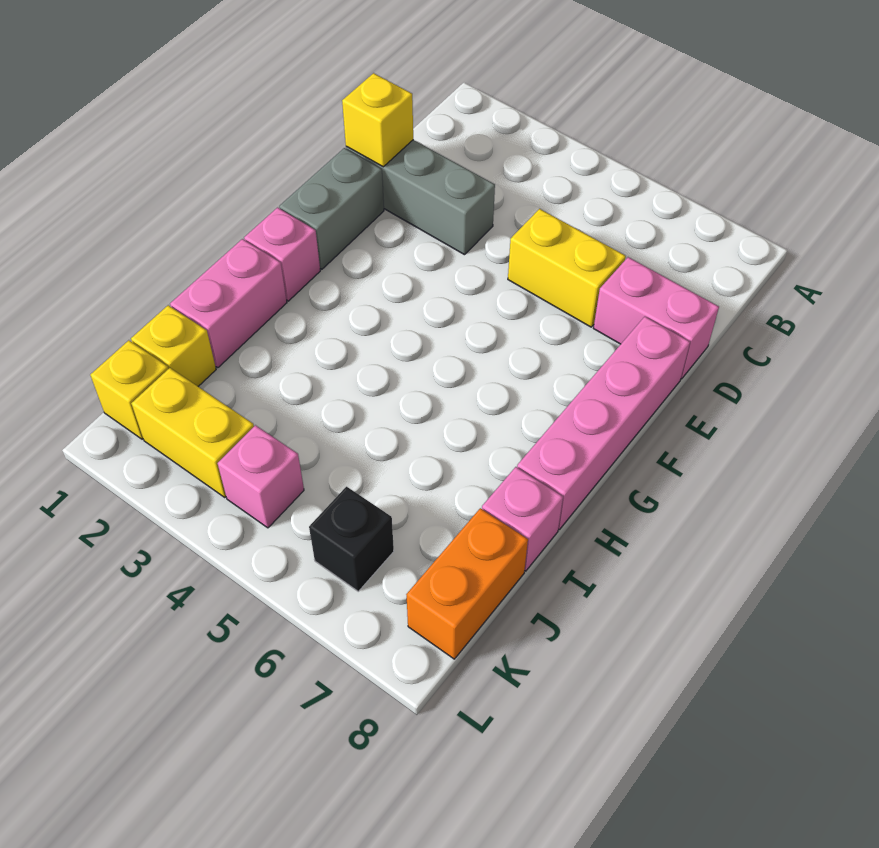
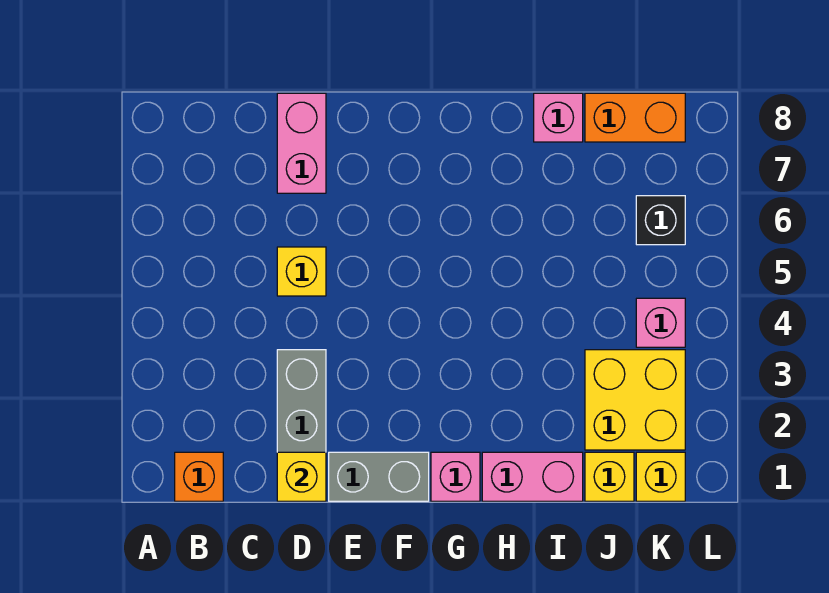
none -> orange brick B1 level 1
yellow brick D5:D6 level 1 -> yellow brick D5 level 1
pink brick E8:H8 level 1 -> none
yellow brick K2:K3 level 1 -> yellow brick J2:K3 level 1

